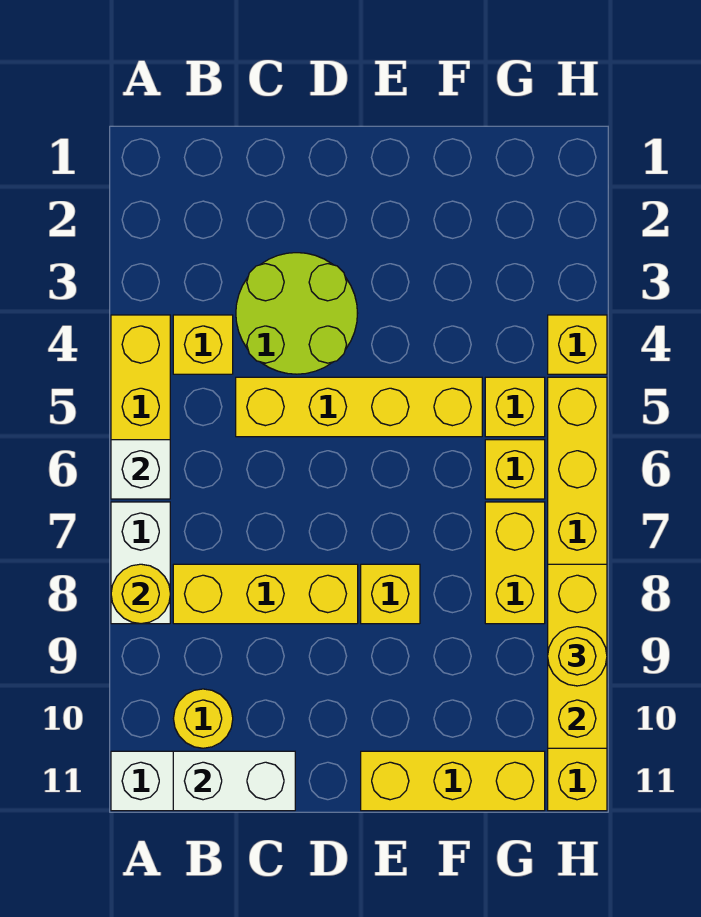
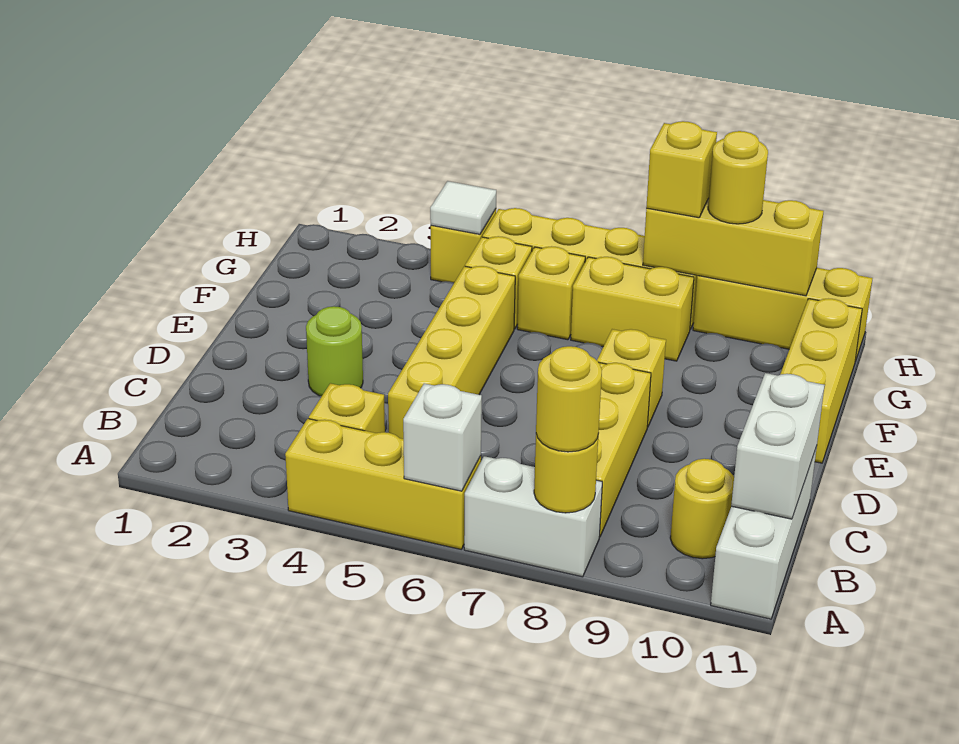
none -> yellow round brick A8 level 3
lime round brick C3:D4 level 1 -> lime round brick D3 level 1
none -> white tile H4 level 2
none -> yellow brick H8 level 3

